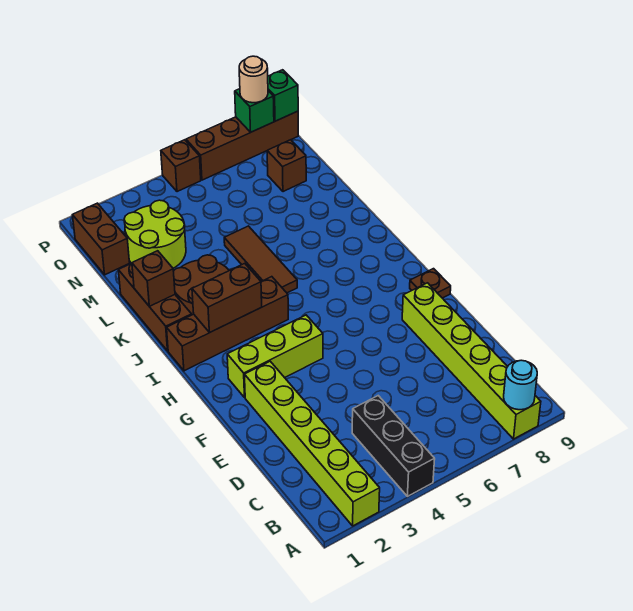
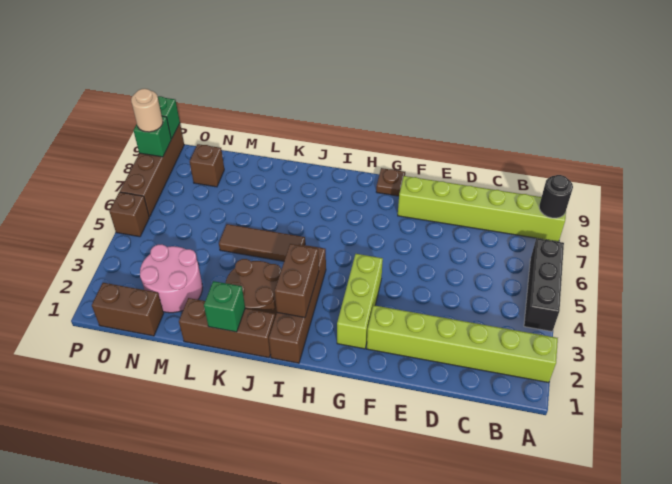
black brick A4:C4 level 1 -> black brick A4:A6 level 1
cyan round brick A8 level 2 -> black round brick A8 level 2
brown brick K1 level 2 -> green brick K1 level 2
lime round brick M2:N3 level 1 -> pink round brick M2:N3 level 1

